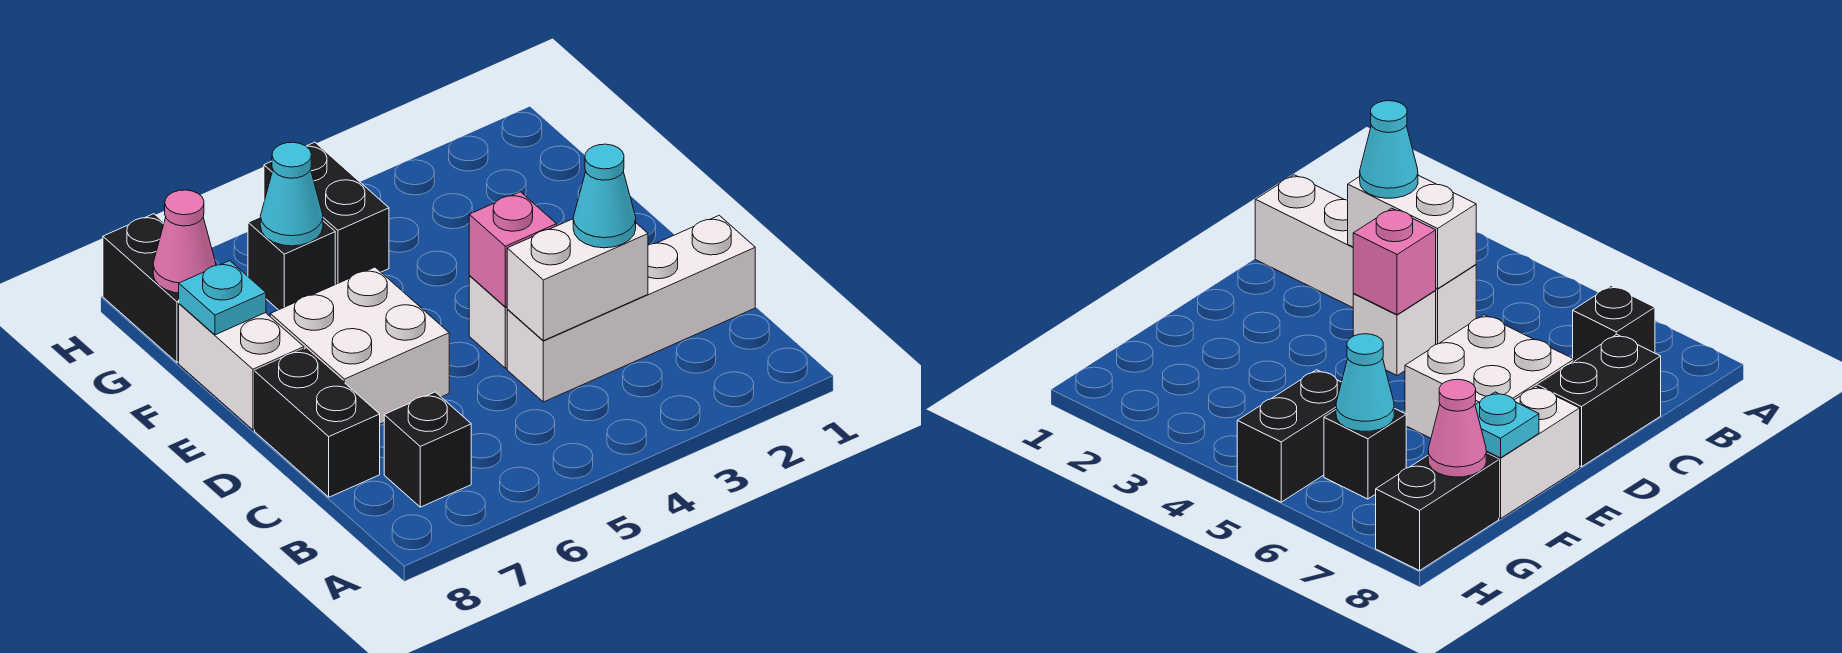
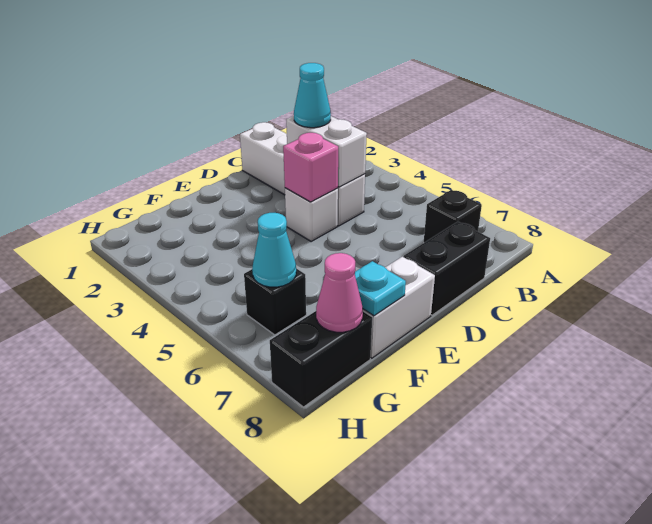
white brick D6:E7 level 1 -> none
black brick G5:H5 level 1 -> none

